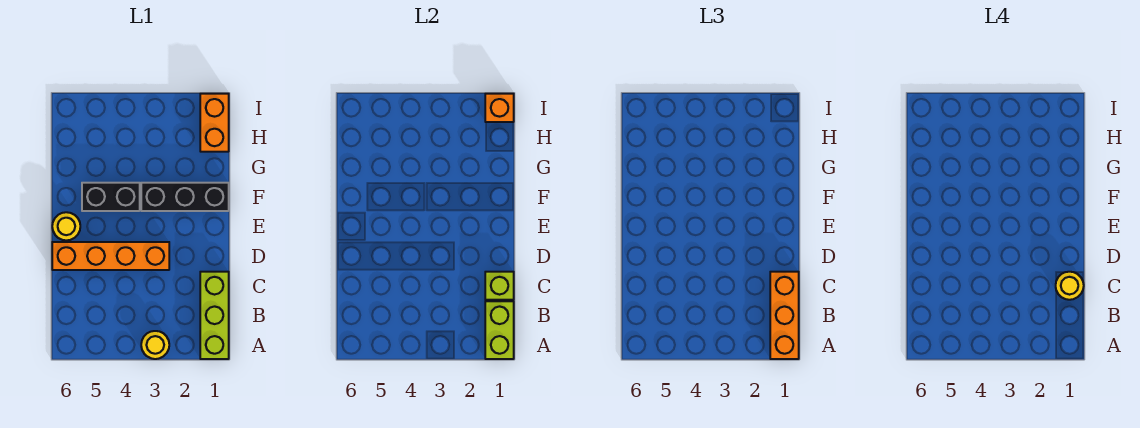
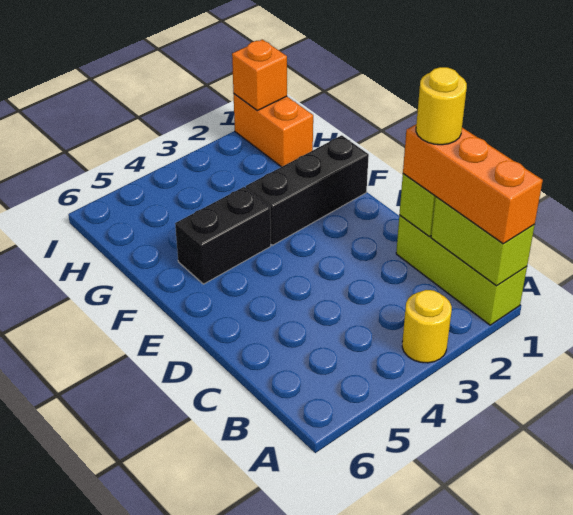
orange brick D3:D6 level 1 -> none
yellow round brick E6 level 1 -> none

